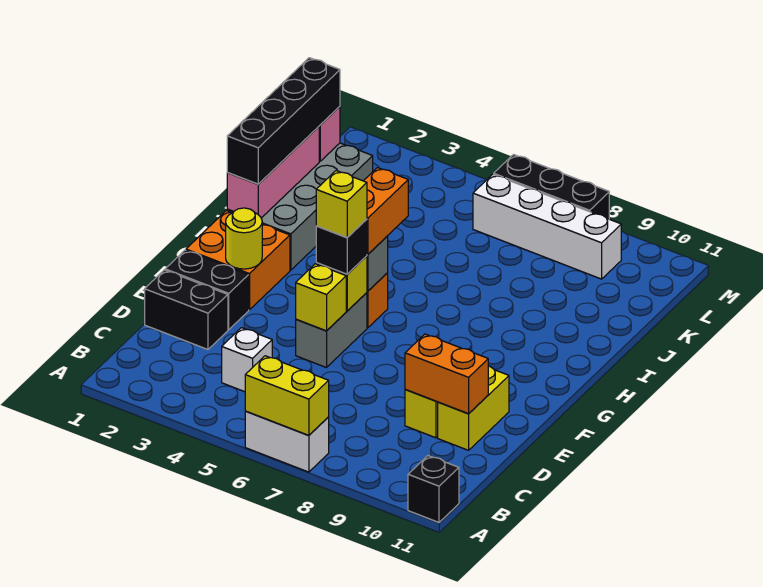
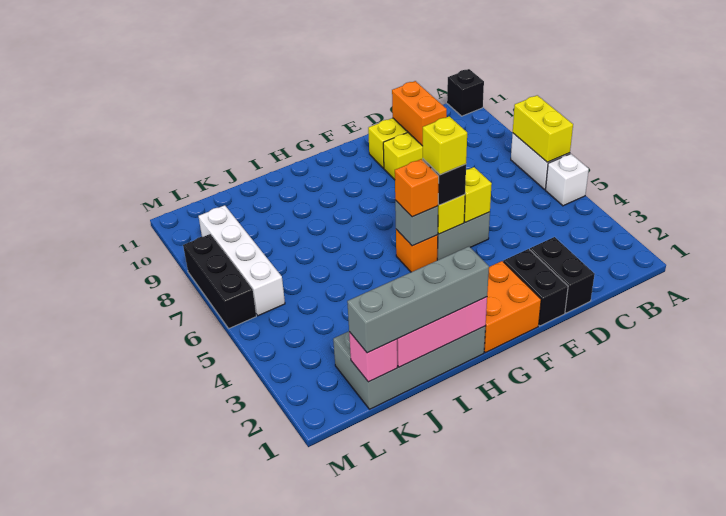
white brick C4 level 1 -> white brick A5 level 1
yellow round brick F2 level 2 -> none
orange brick G5:H5 level 3 -> orange brick G5 level 3
black brick H1:K1 level 3 -> grey brick H1:K1 level 3

